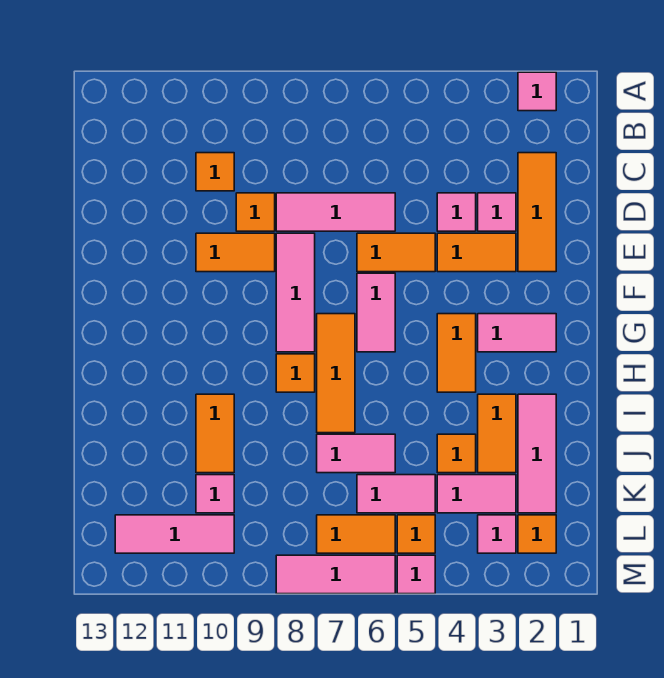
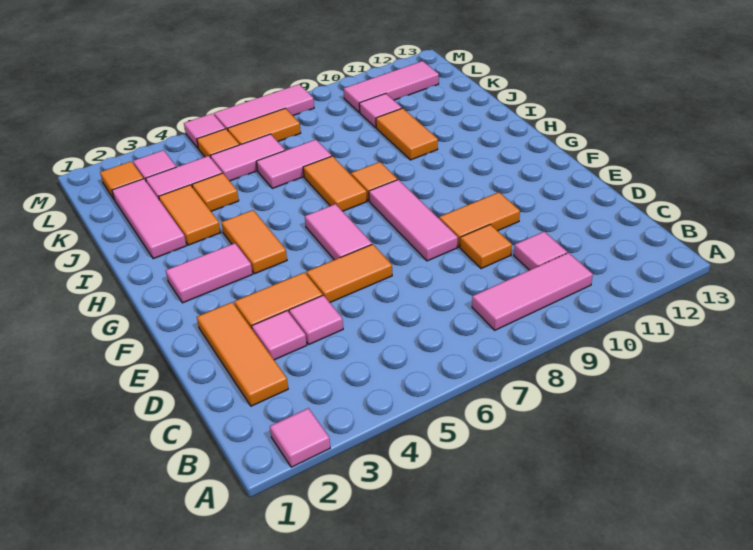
orange tile C10 level 1 -> pink tile C10 level 1
pink tile D6:D8 level 1 -> pink tile B8:B10 level 1
orange tile G7:I7 level 1 -> orange tile H7:I7 level 1

